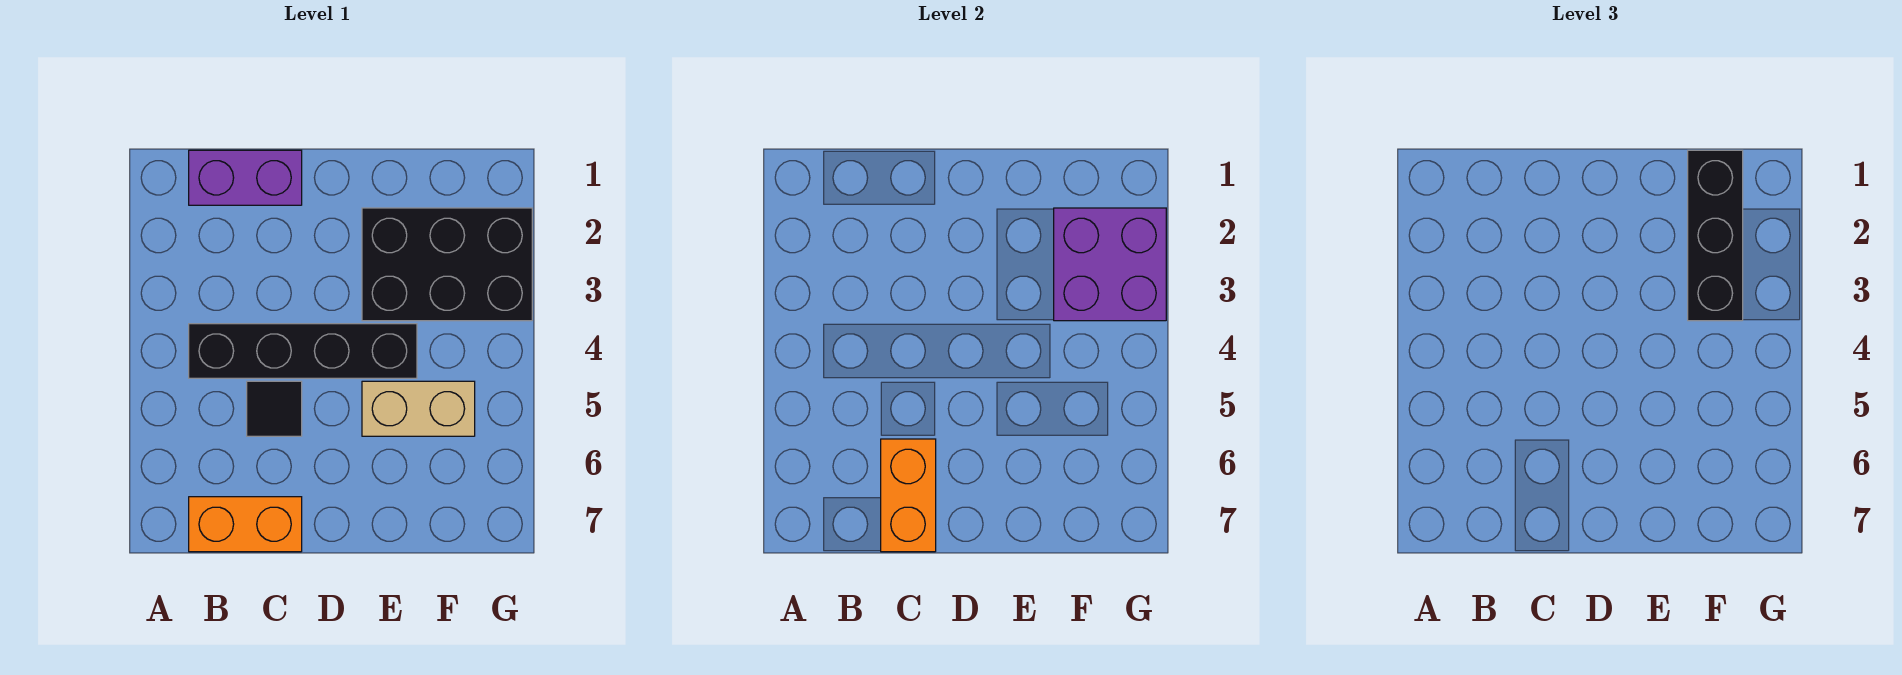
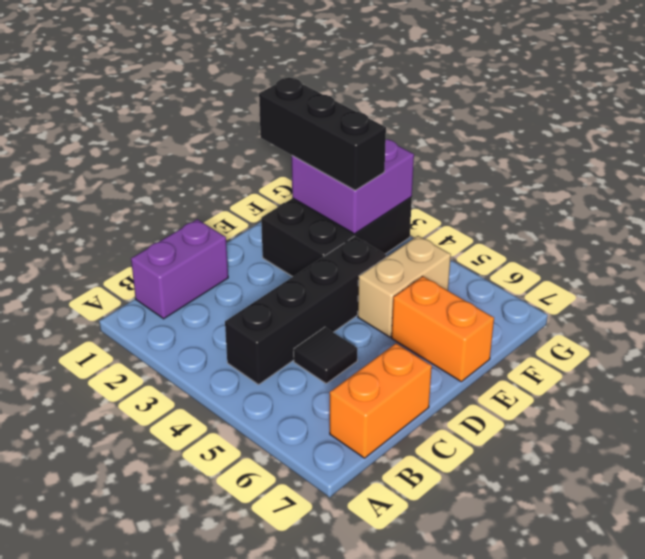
orange brick C6:C7 level 2 -> orange brick E6:E7 level 1

